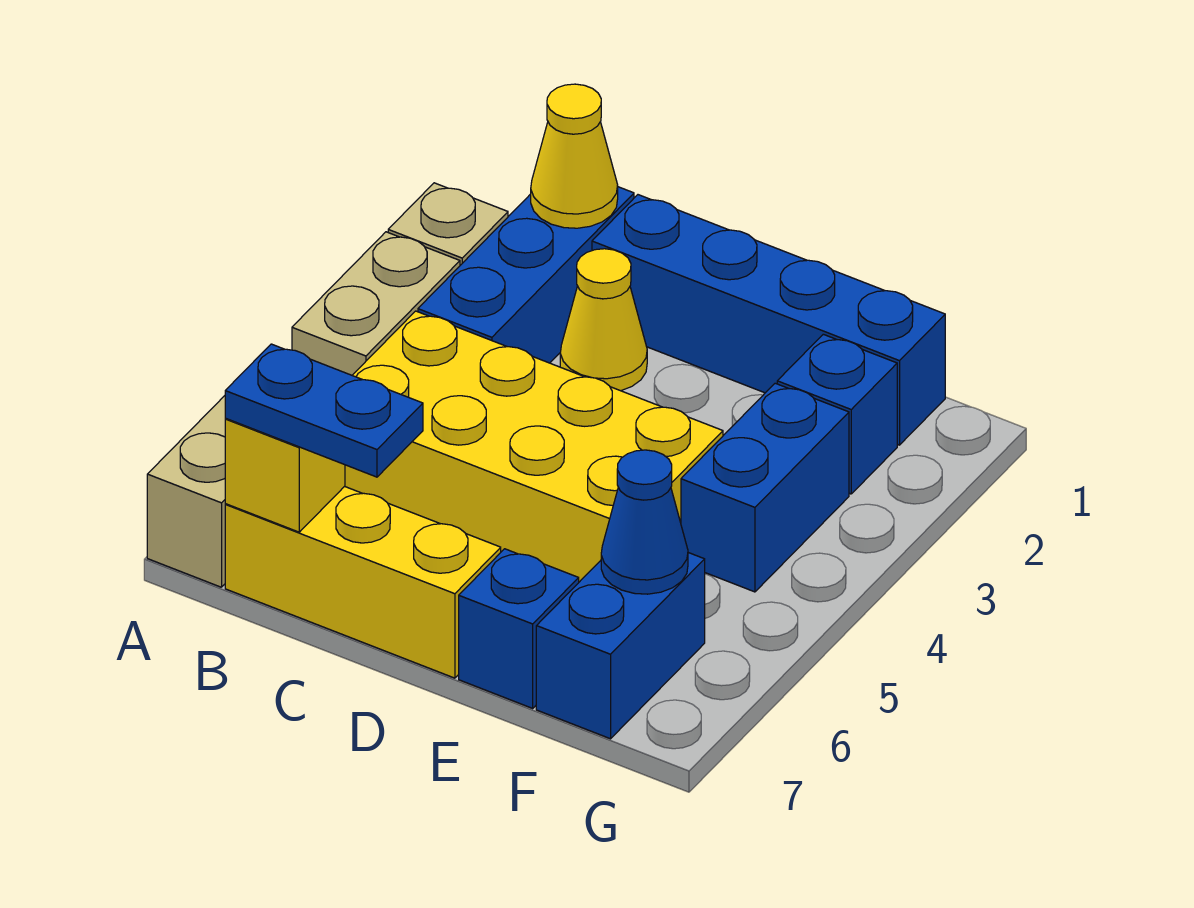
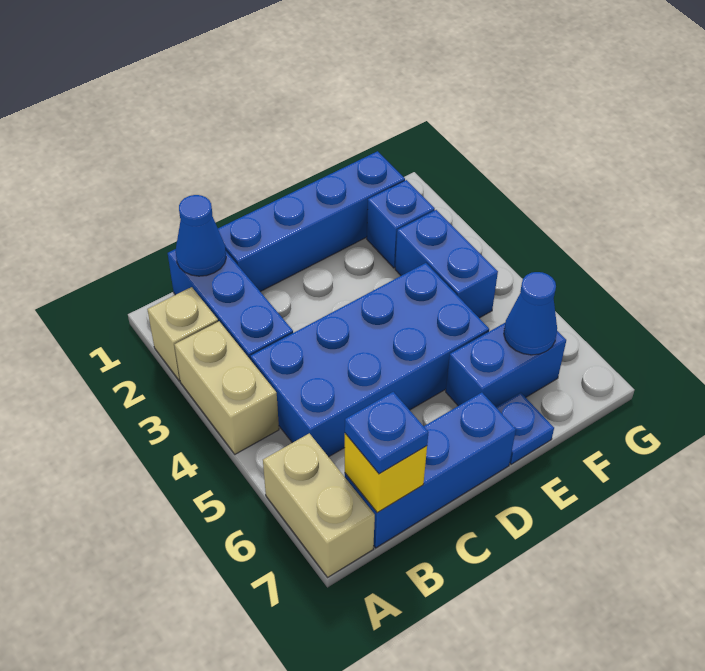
yellow cone B1 level 2 -> blue cone B1 level 2
yellow brick B4:E5 level 1 -> blue brick B4:E5 level 1
yellow brick B7:D7 level 1 -> blue brick B7:D7 level 1
blue plate B7:C7 level 3 -> blue plate B7 level 3
yellow cone C2 level 1 -> none
blue brick E7 level 1 -> blue plate E7 level 1
blue brick F6:F7 level 1 -> blue brick E6:F6 level 1

